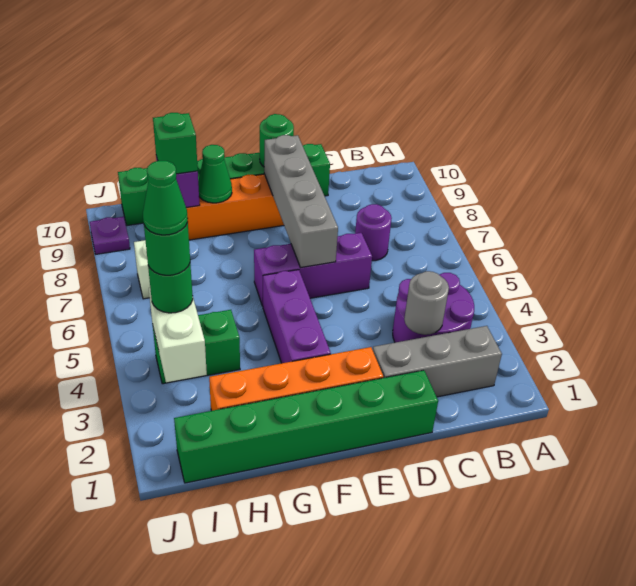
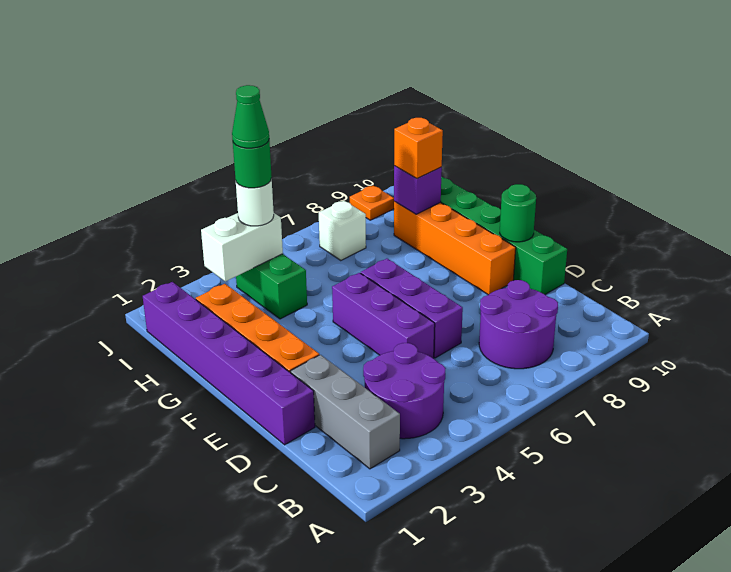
grey round brick C3 level 2 -> none
purple round brick C7 level 1 -> purple round brick B7:C8 level 1
green brick D1:I1 level 1 -> purple brick D1:I1 level 1
grey brick E6:E9 level 2 -> none
purple brick F3:F5 level 1 -> purple brick D5:F5 level 1
green cone G9 level 2 -> none
green brick H9 level 3 -> orange brick H9 level 3
green round brick I4 level 3 -> white round brick I4 level 3
purple plate J9 level 1 -> orange plate J9 level 1

